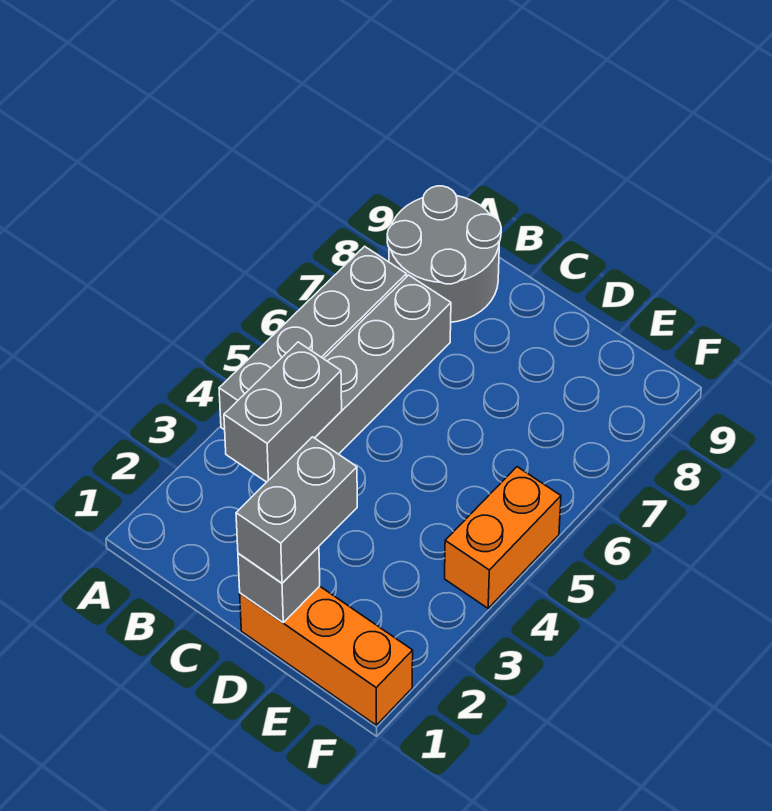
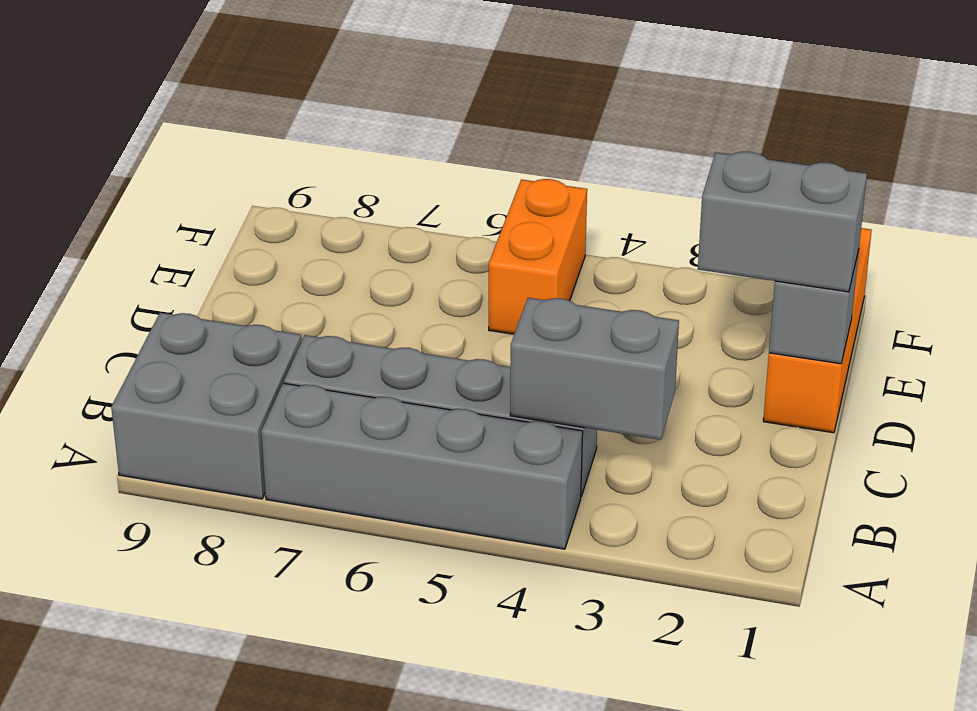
grey round brick A8:B9 level 1 -> grey brick A8:B9 level 1
orange brick F4:F5 level 1 -> orange brick E5:F5 level 1

